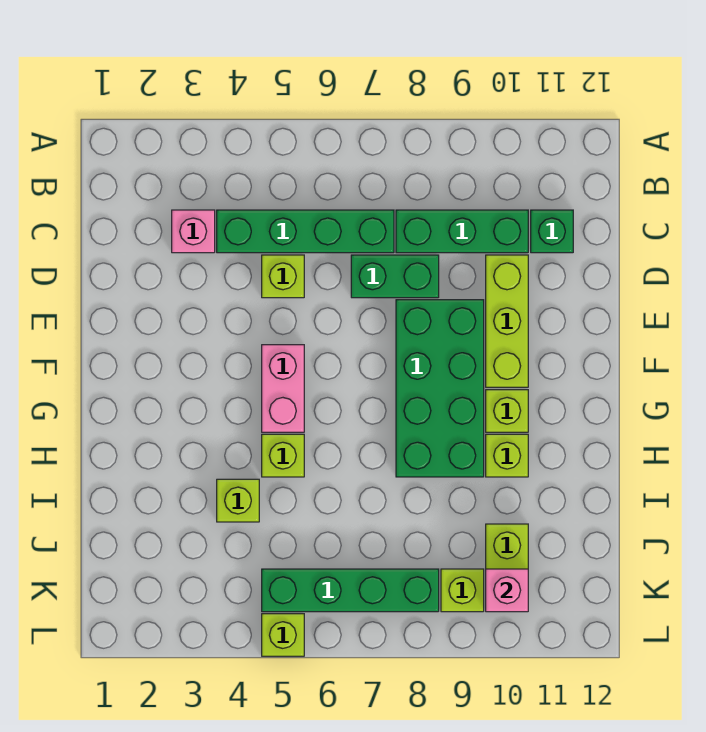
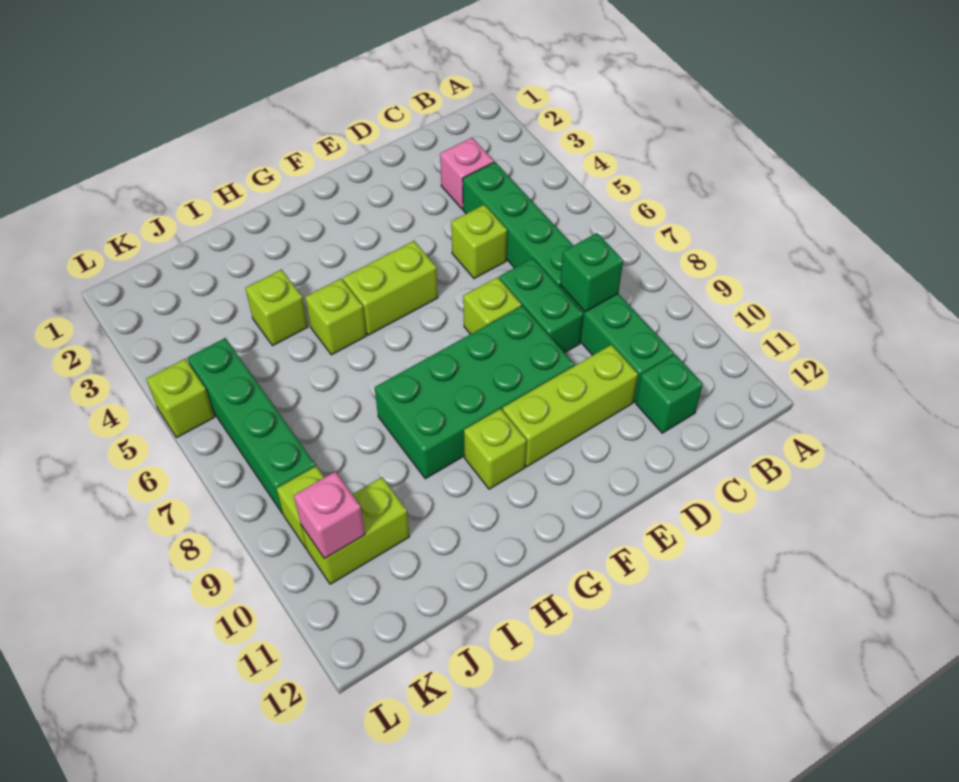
none -> green brick C8 level 2
pink brick F5:G5 level 1 -> lime brick F5:G5 level 1
lime brick H10 level 1 -> lime brick E7 level 1

